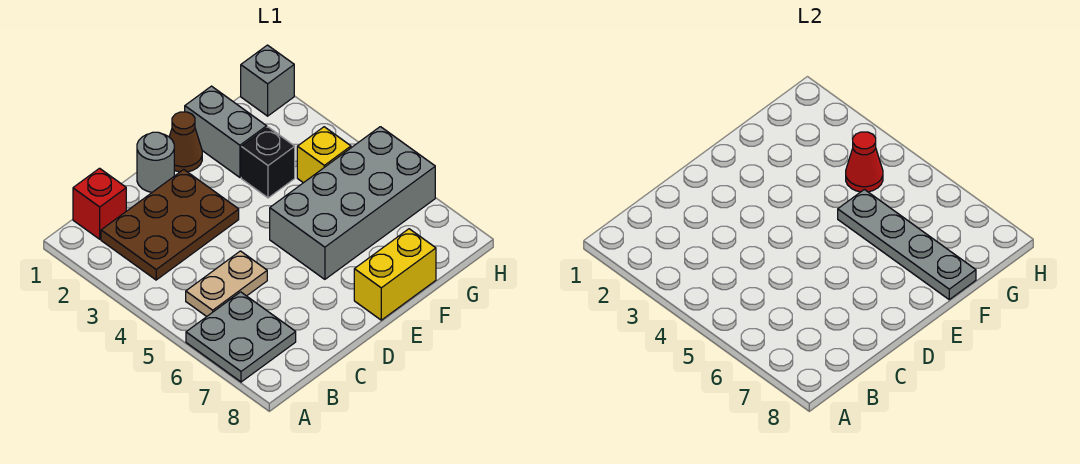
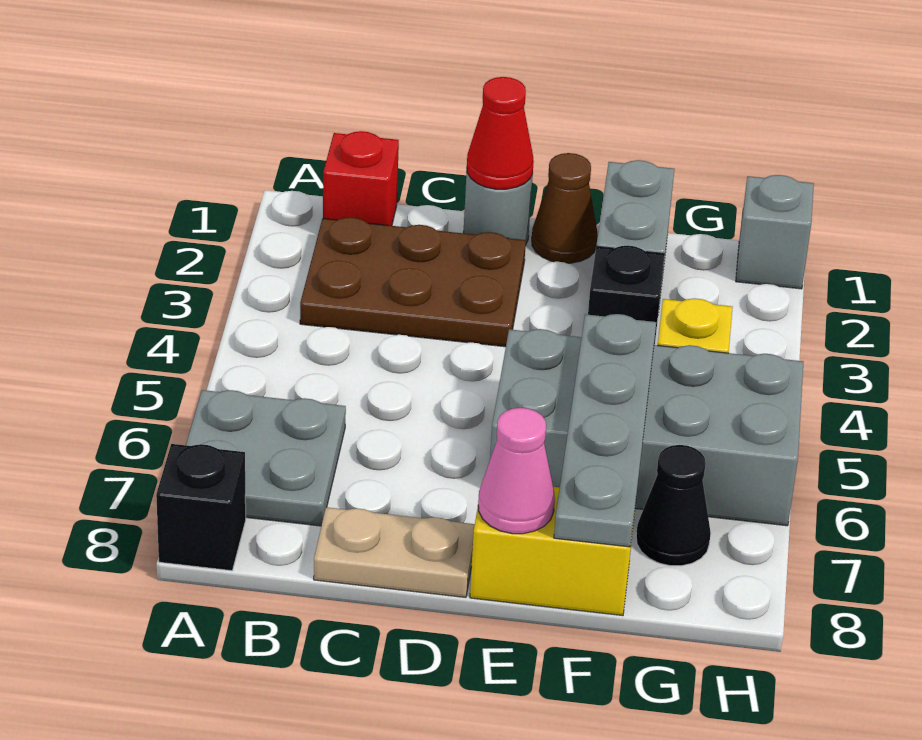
none -> black brick A8 level 1
tan plate B5:C5 level 1 -> tan plate C8:D8 level 1
none -> pink cone E8 level 2
red cone G4 level 2 -> red cone D1 level 2
none -> black cone G7 level 1

